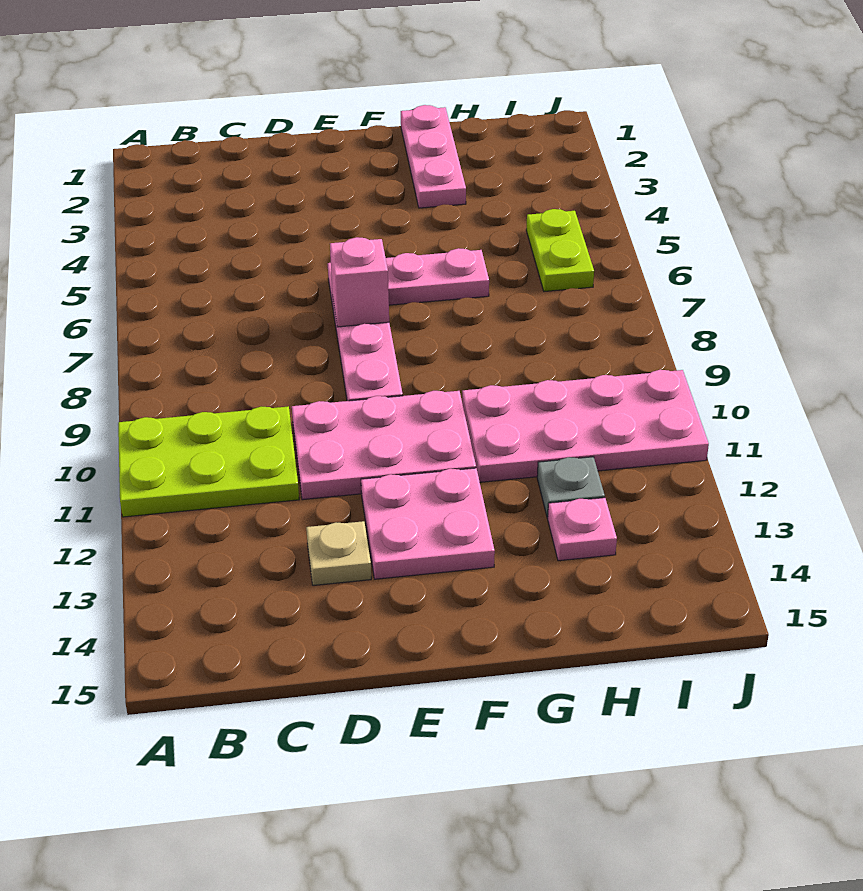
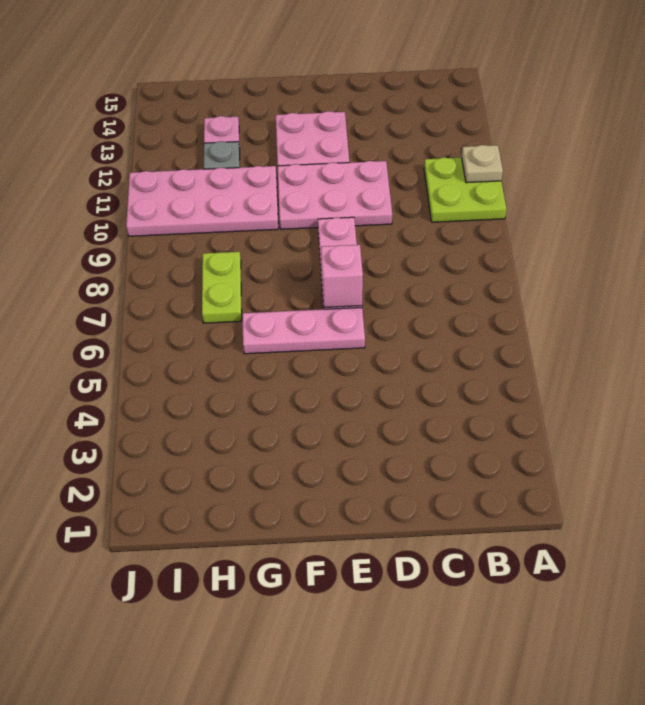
lime plate A10:C11 level 1 -> lime plate A10:B11 level 1
tan plate D13 level 1 -> tan plate A11 level 2
pink plate G1:G3 level 1 -> none
lime plate I5:I6 level 1 -> lime plate H7:H8 level 1

